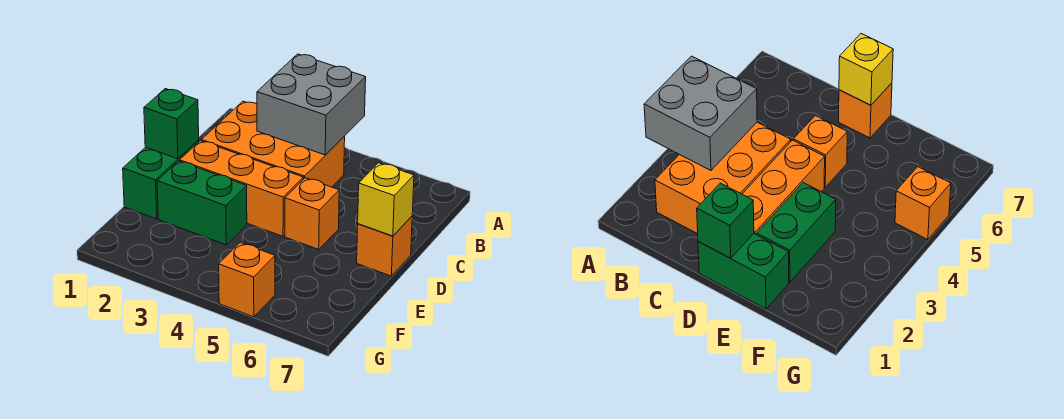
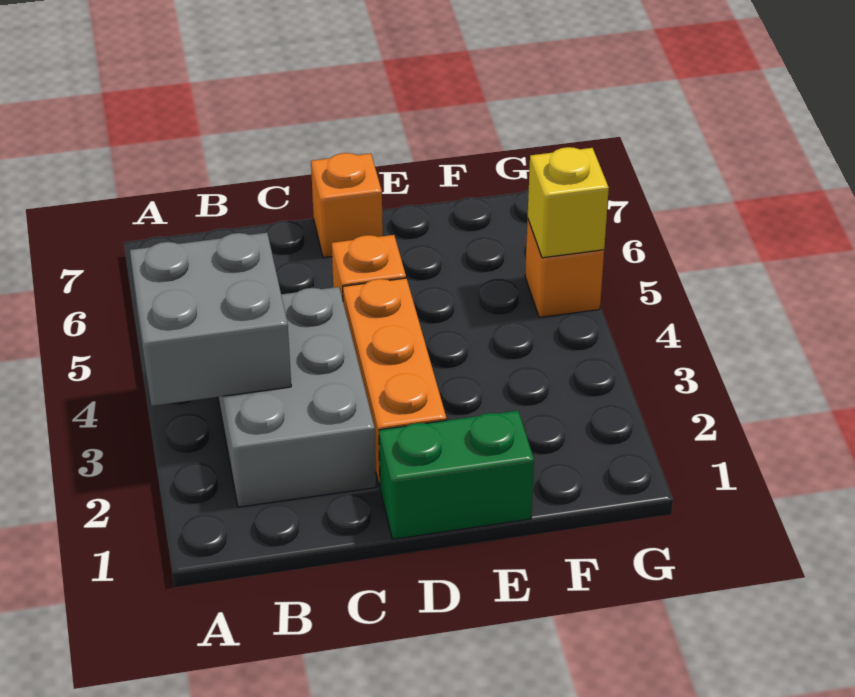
orange brick B2:C4 level 1 -> grey brick B2:C4 level 1
green brick D1 level 2 -> none
yellow brick D7 level 2 -> yellow brick G5 level 2
green brick E2:E3 level 1 -> none

